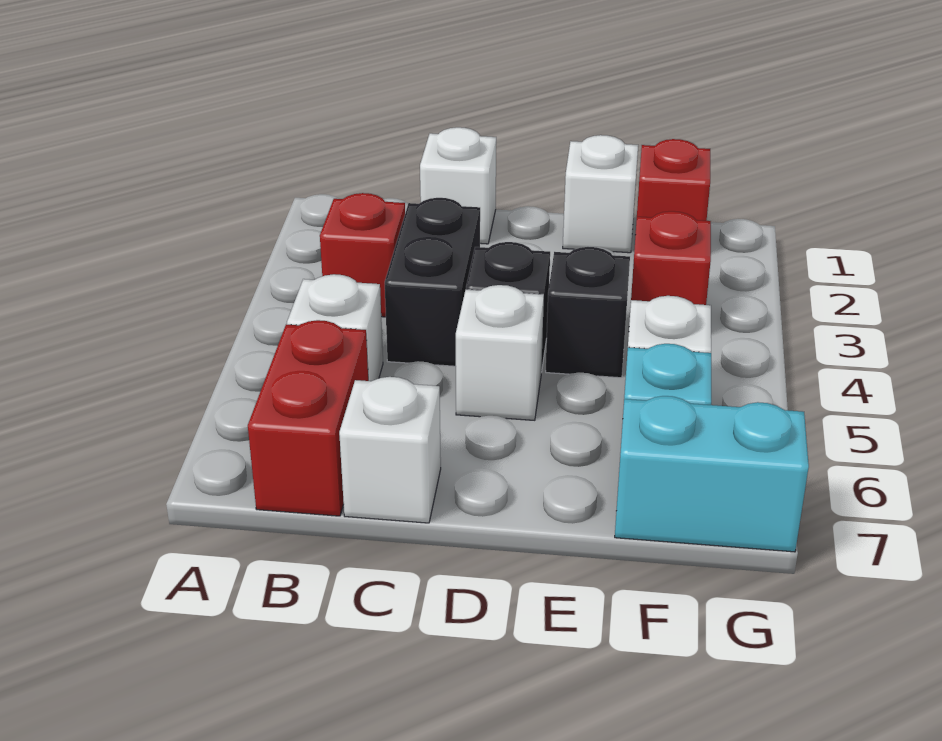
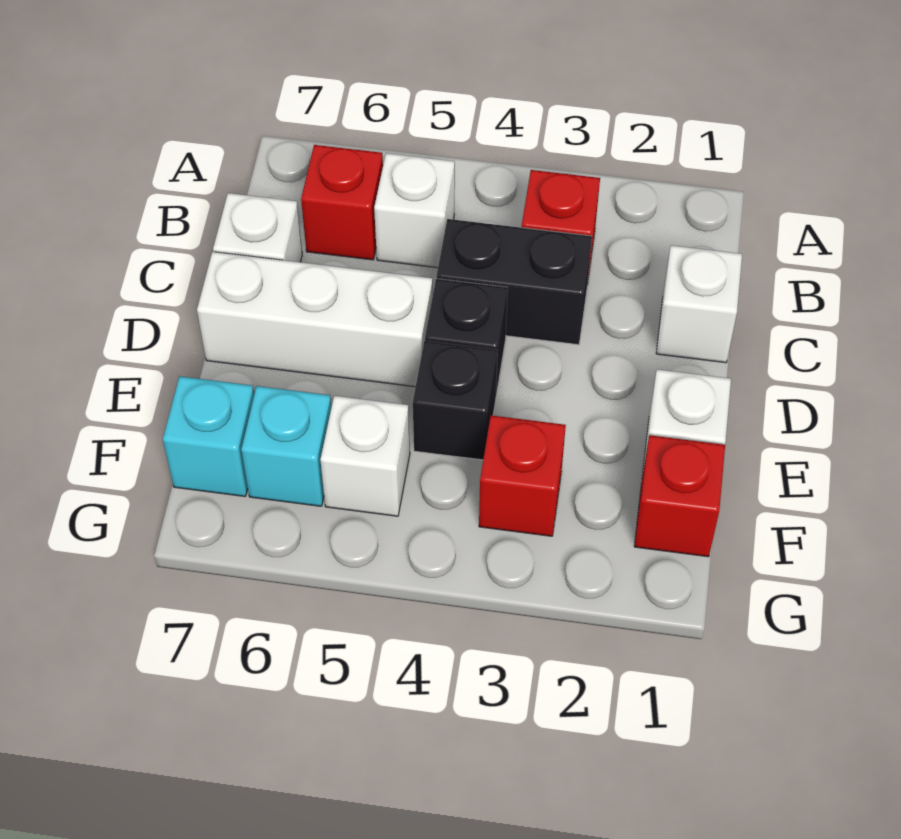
red brick B6:B7 level 1 -> red brick B6 level 1
white brick D5 level 1 -> white brick D5:D7 level 1
cyan brick F7:G7 level 1 -> cyan brick F7 level 1

